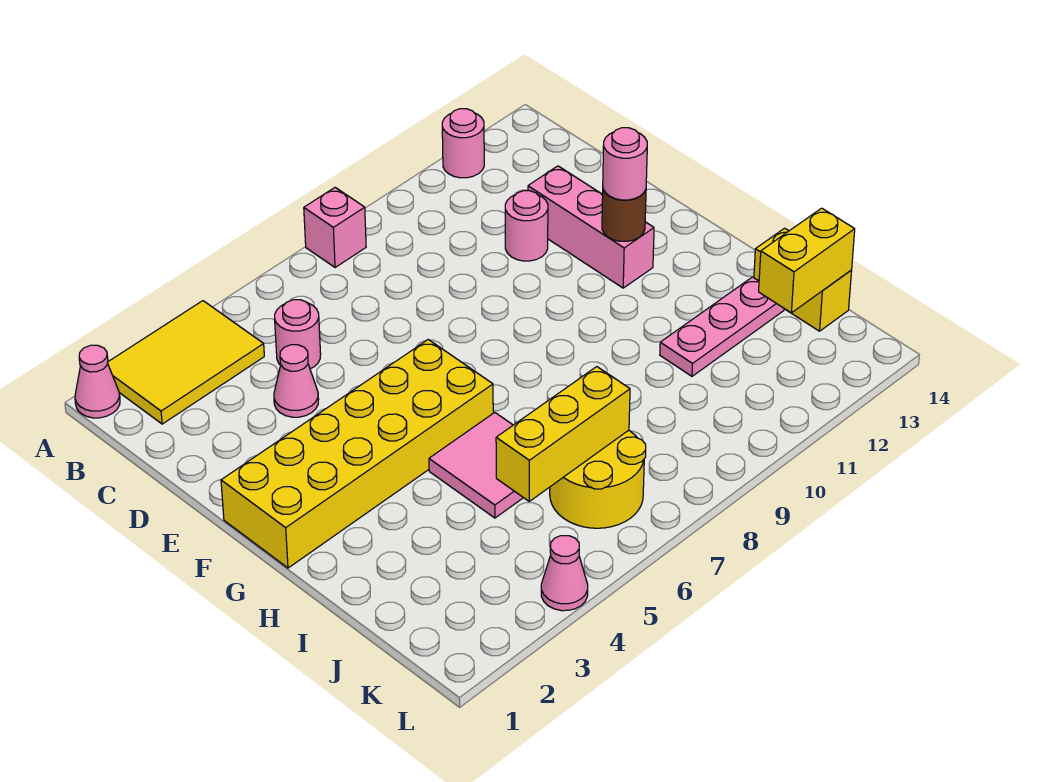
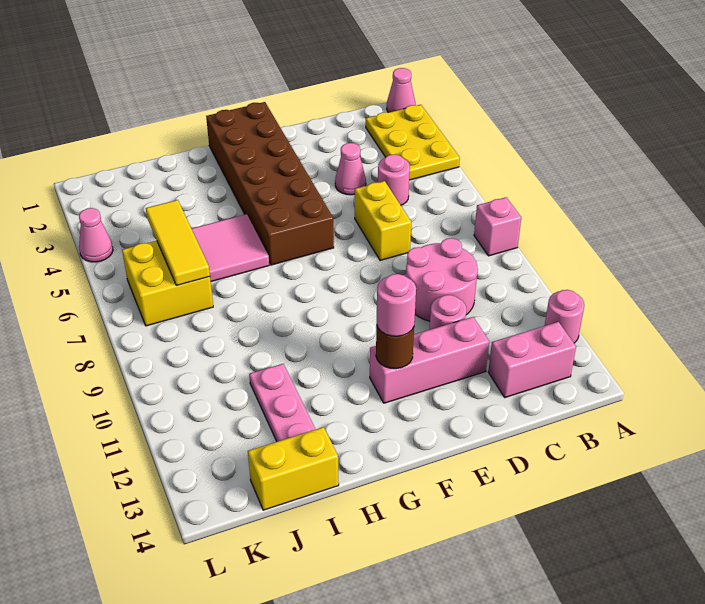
yellow tile A2:B4 level 1 -> yellow plate A2:B4 level 1
none -> pink brick B13:C13 level 1
none -> pink round brick C9:D10 level 1
yellow brick F1:G6 level 1 -> brown brick F1:G6 level 1
yellow brick J5:J7 level 2 -> yellow tile J5:J7 level 2
yellow round brick J6:K7 level 1 -> yellow brick J6:K7 level 1
yellow brick J13:J14 level 2 -> yellow brick D6:D7 level 1

